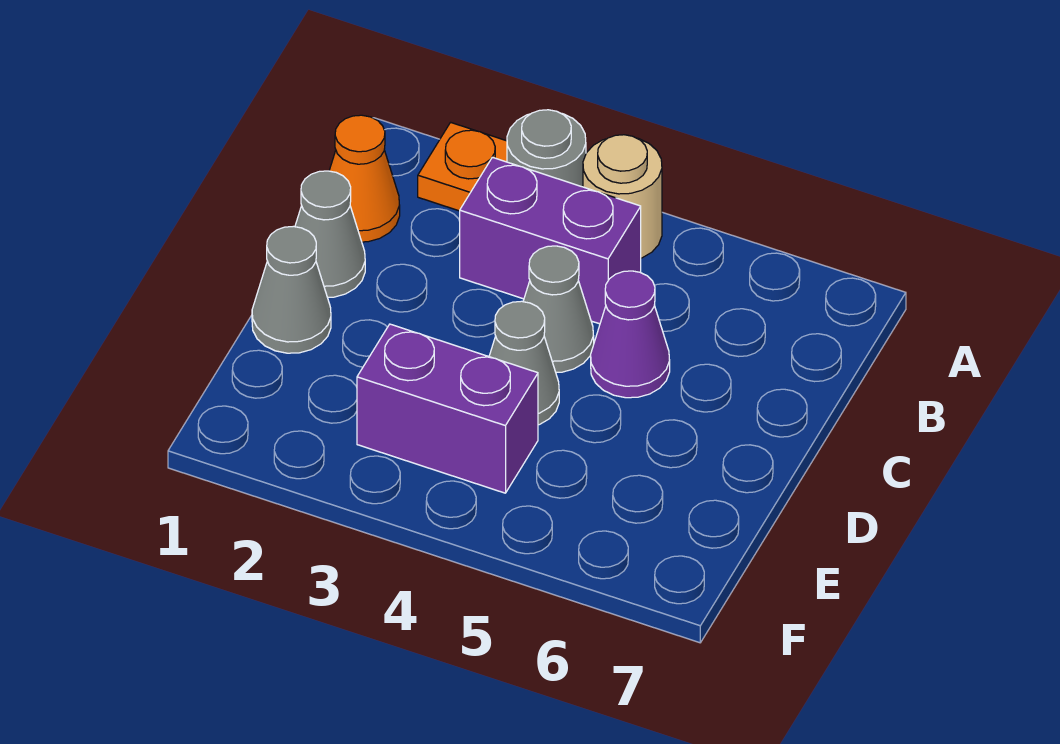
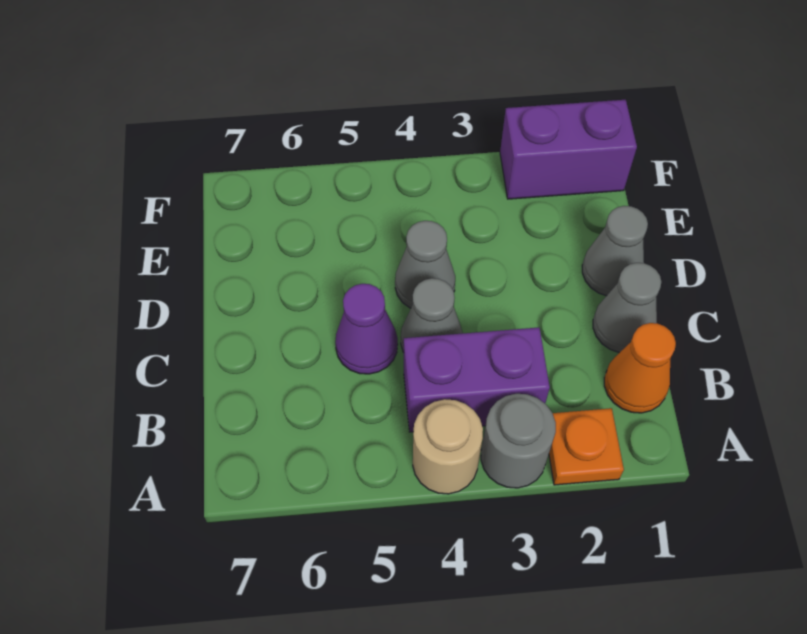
purple brick E3:E4 level 1 -> purple brick F1:F2 level 1

